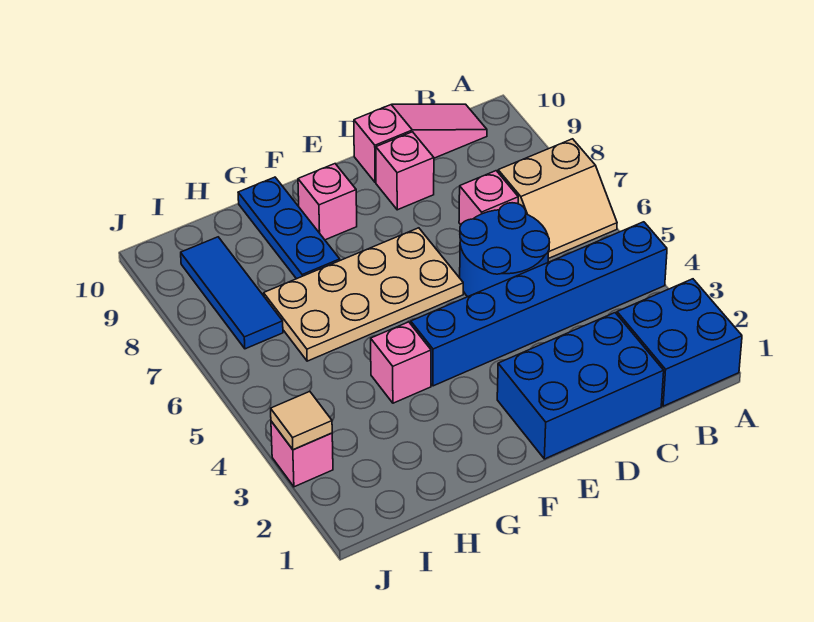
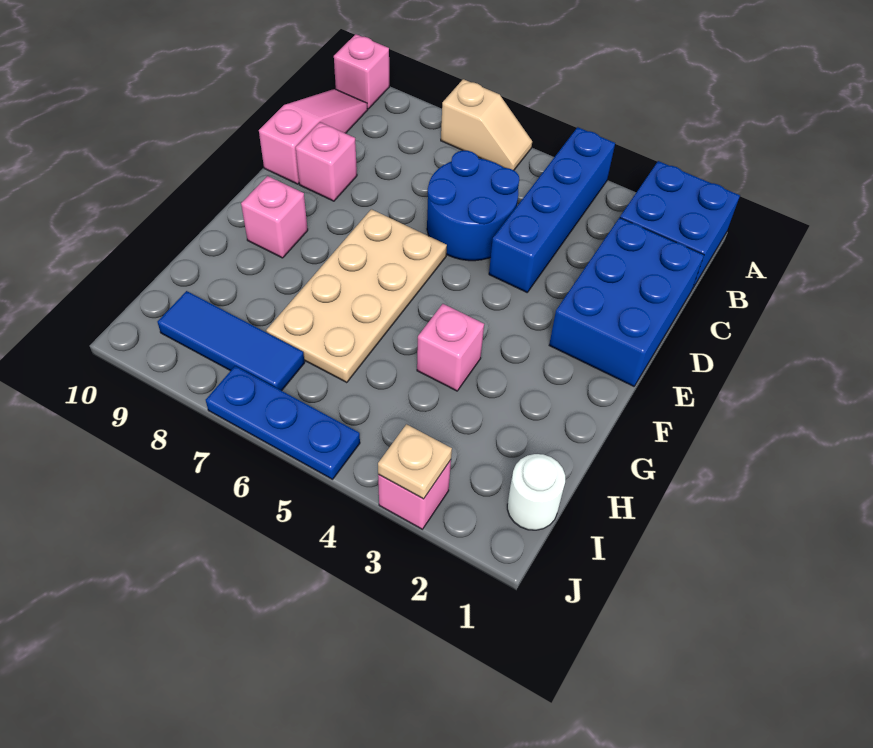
blue brick A4:F4 level 1 -> blue brick A4:D4 level 1
tan slope A6:B7 level 1 top 7 -> tan slope A6:A7 level 1 top 7
pink brick C7 level 1 -> pink brick A10 level 1
blue plate G8:G10 level 1 -> blue plate J5:J7 level 1
none -> white round brick I1 level 1
tan tile J3 level 2 -> tan plate J3 level 2

